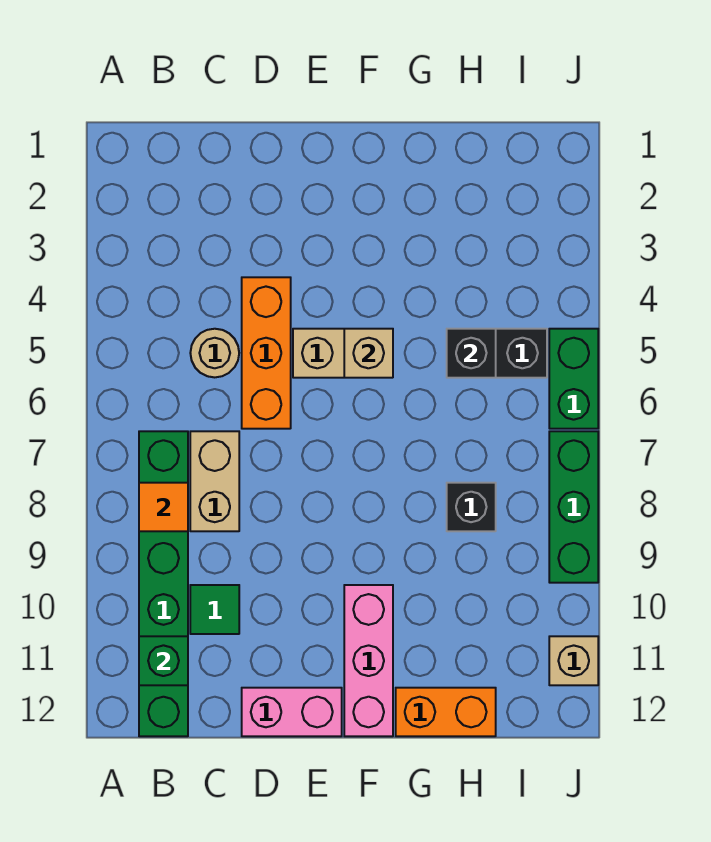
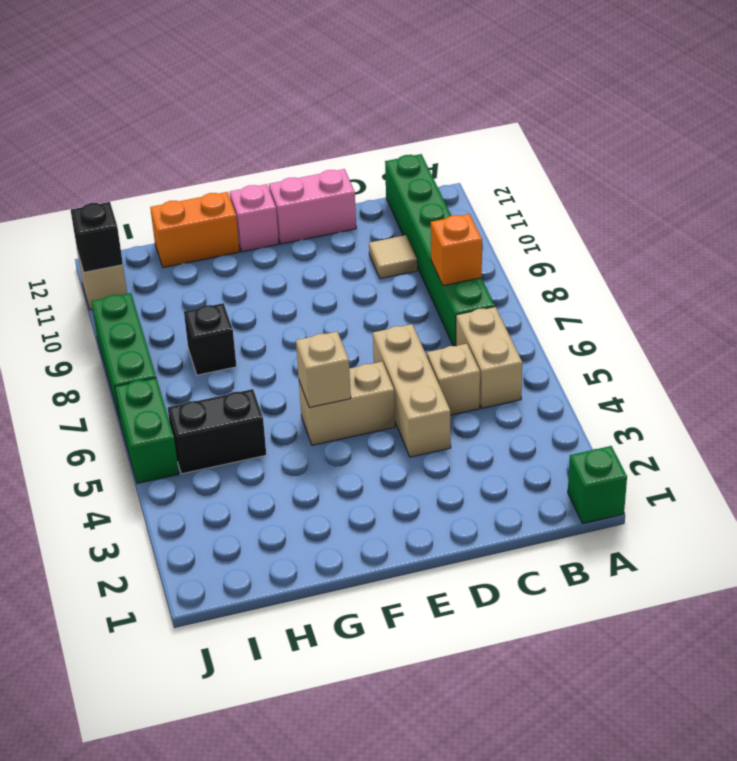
orange tile B8 level 2 -> orange brick B8 level 2
green brick B11 level 2 -> green brick A1 level 1
tan round brick C5 level 1 -> tan brick C5 level 1
tan brick C7:C8 level 1 -> tan brick B5:B6 level 1
green tile C10 level 1 -> tan tile C10 level 1
orange brick D4:D6 level 1 -> tan brick D4:D6 level 1
pink brick F10:F12 level 1 -> pink brick F12 level 1
black brick H5 level 2 -> black brick J11 level 2

